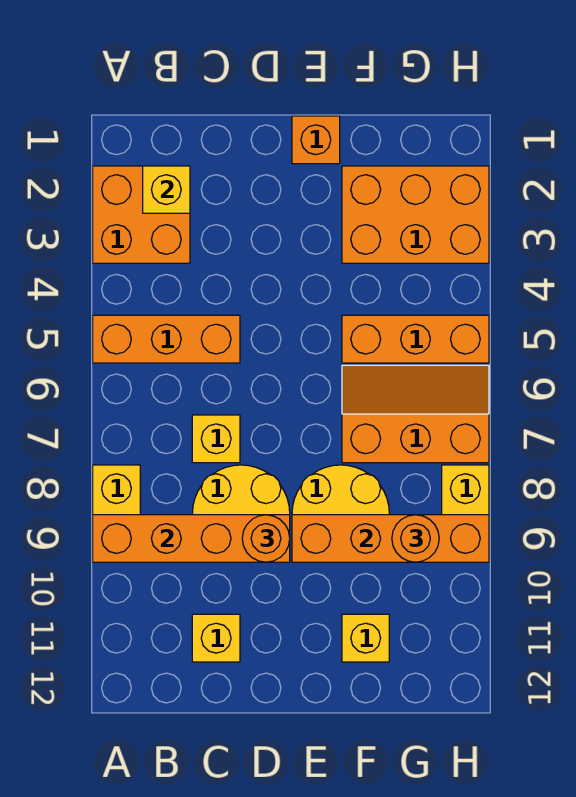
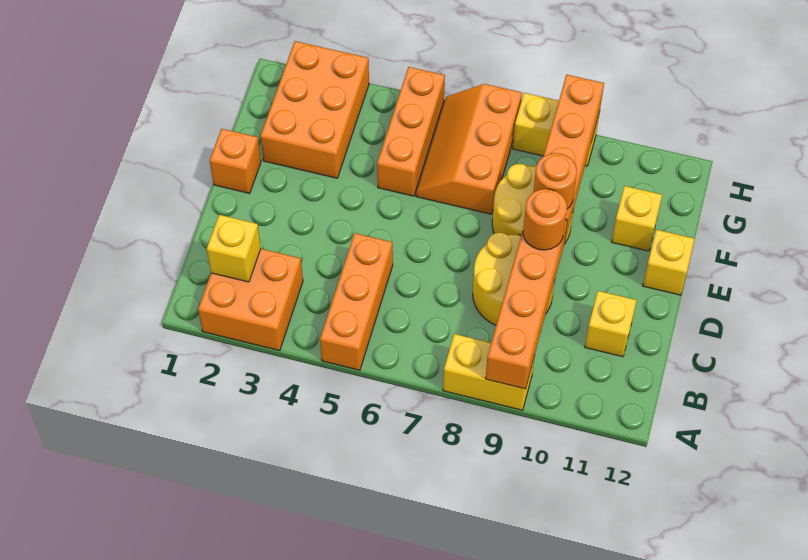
yellow brick C7 level 1 -> yellow brick E12 level 1
orange round brick G9 level 3 -> orange round brick E9 level 3

